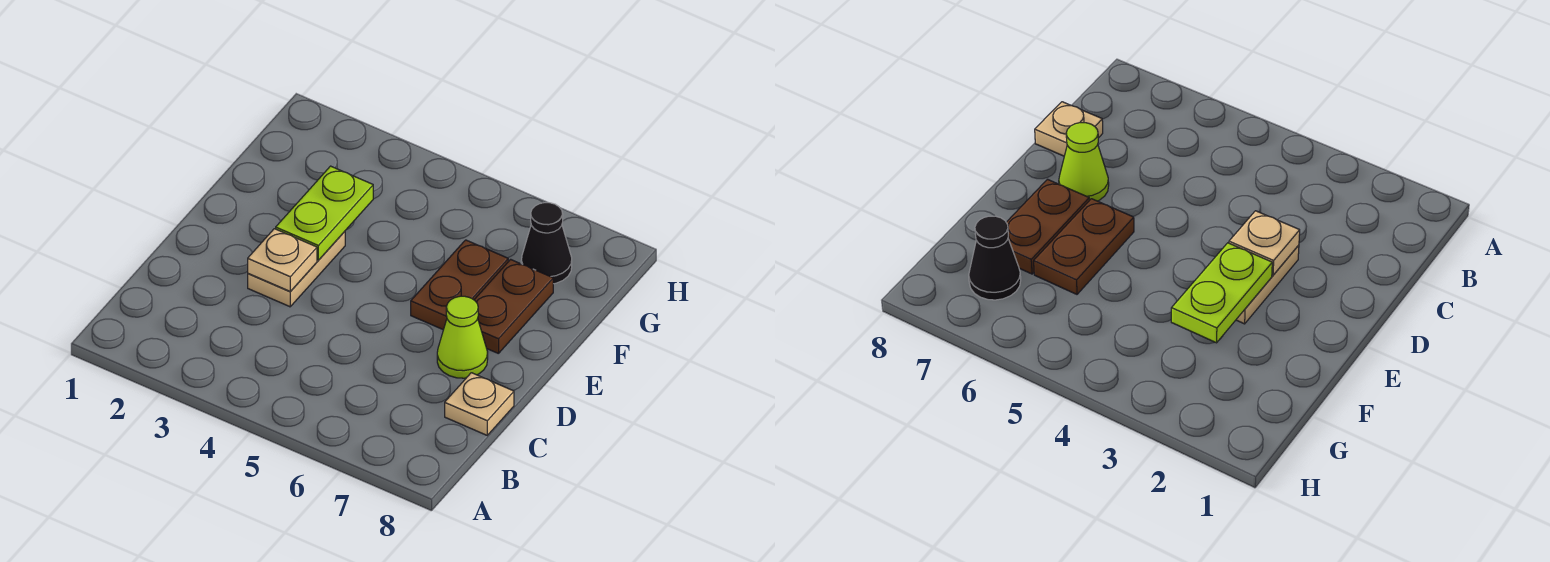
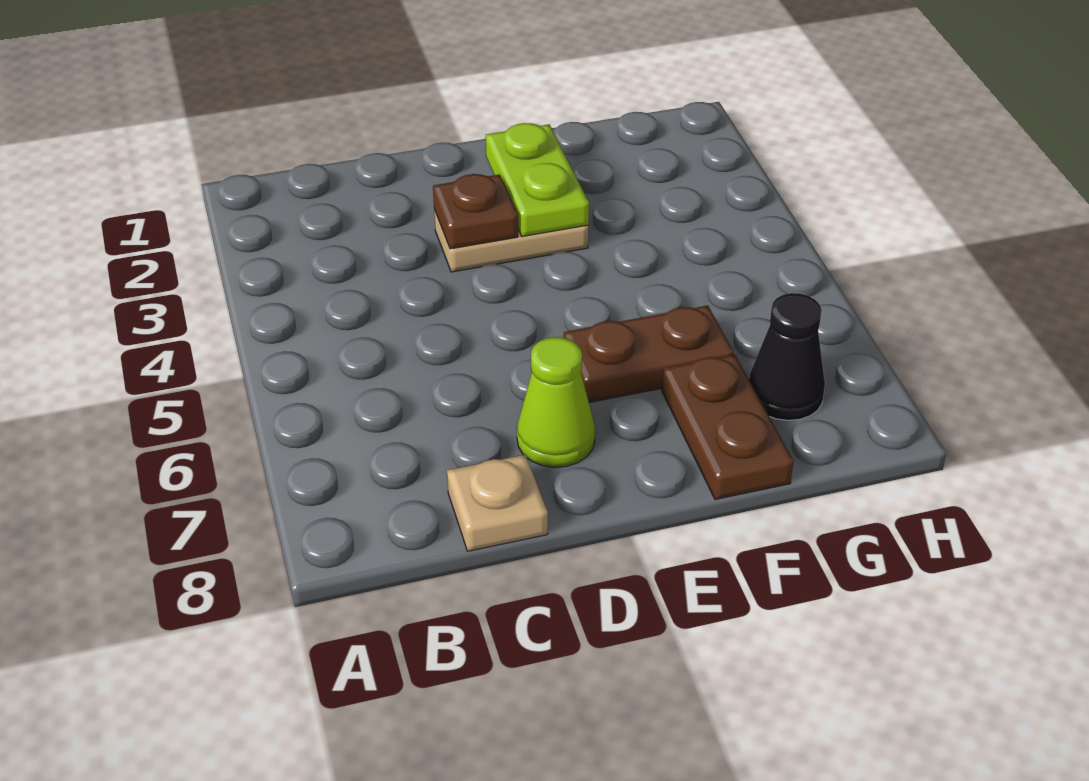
tan plate D3 level 2 -> brown plate D3 level 2
lime plate E3:F3 level 2 -> lime plate E2:E3 level 2
brown plate E7:F7 level 1 -> brown plate F7:F8 level 1

